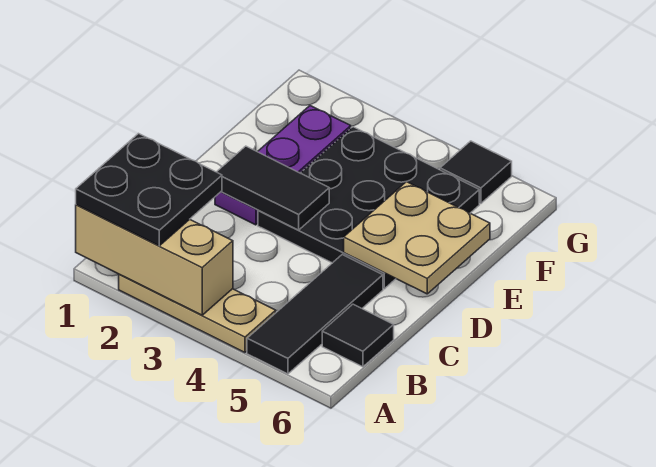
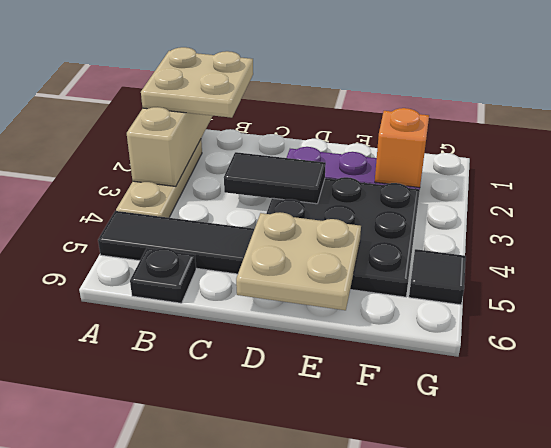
black plate A1:B2 level 3 -> tan plate A1:B2 level 3
black tile B6 level 1 -> black plate B6 level 1
black tile D2:D3 level 2 -> black tile C3:D3 level 2
none -> orange brick F2 level 2

